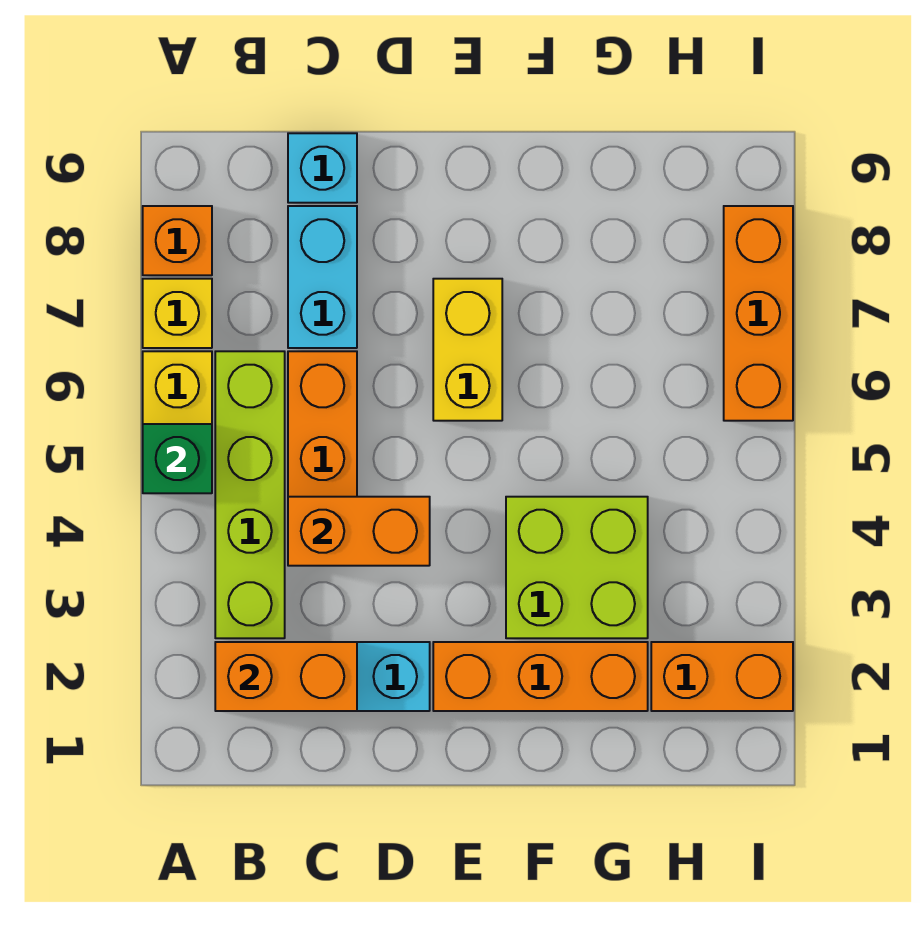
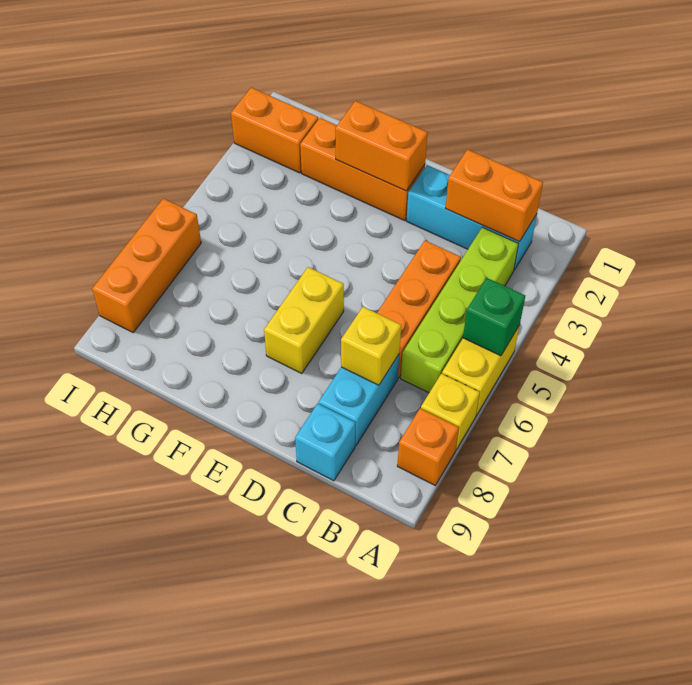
orange brick C4:D4 level 2 -> orange brick E2:F2 level 2
none -> yellow brick C7 level 2
lime brick F3:G4 level 1 -> none

